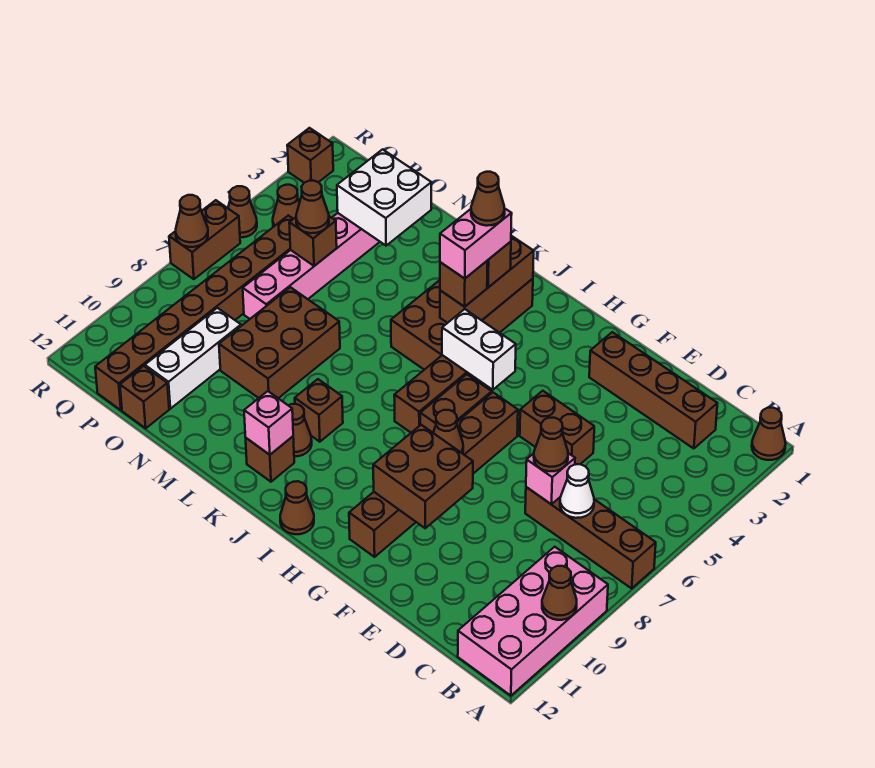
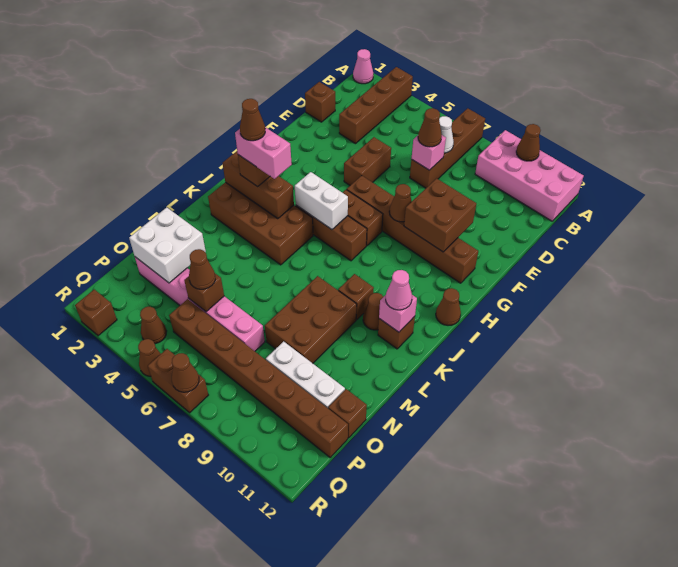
brown cone A1 level 1 -> pink cone A1 level 1
brown brick C2:F2 level 1 -> brown brick A3:D3 level 1
white brick H5:I5 level 2 -> white brick I5:I6 level 2
brown brick J4 level 3 -> brown brick D1 level 1
none -> pink cone K11 level 3
brown brick M7:N9 level 1 -> brown brick L8:N9 level 1

